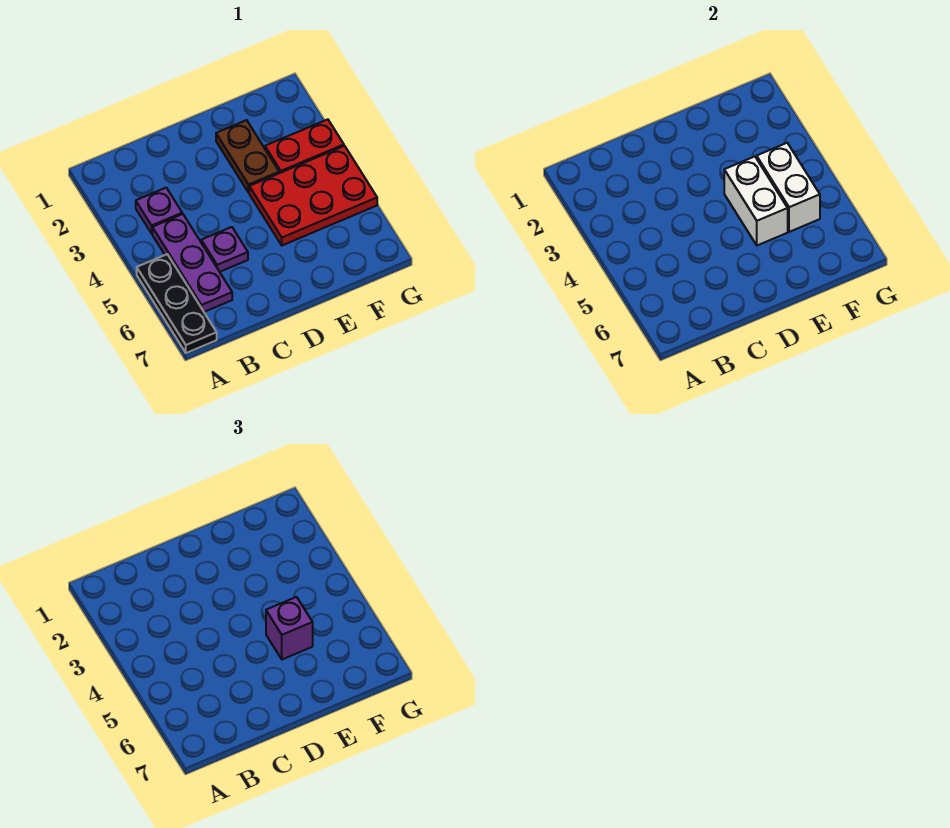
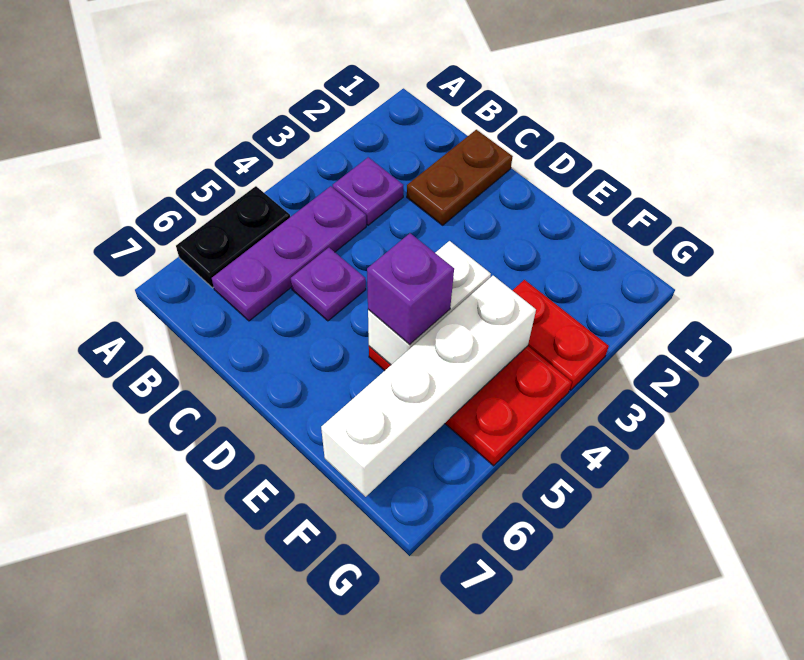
black plate A5:A7 level 1 -> black plate A5:A6 level 1
brown plate E2:E3 level 1 -> brown plate C1:C2 level 1
white brick F4:F5 level 2 -> white brick F4:F7 level 2

